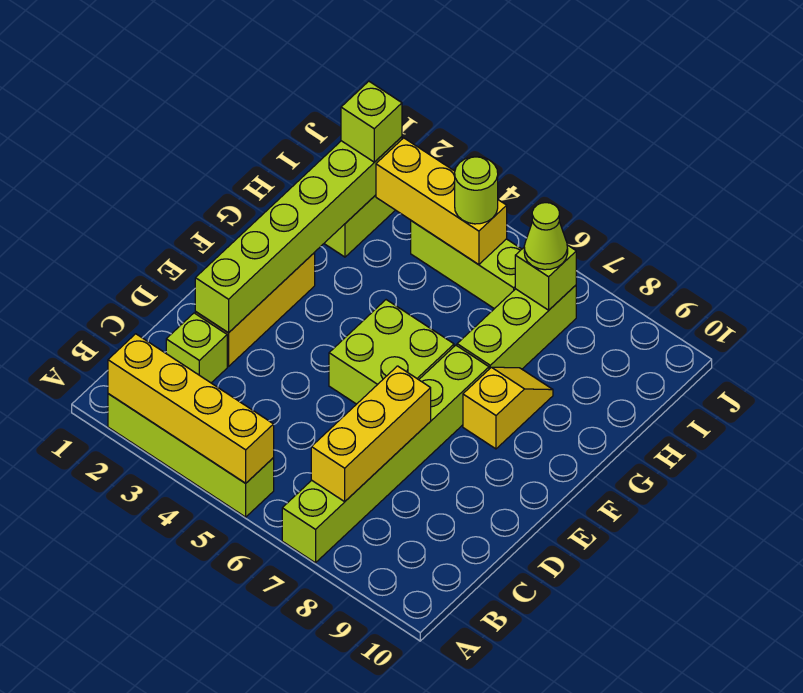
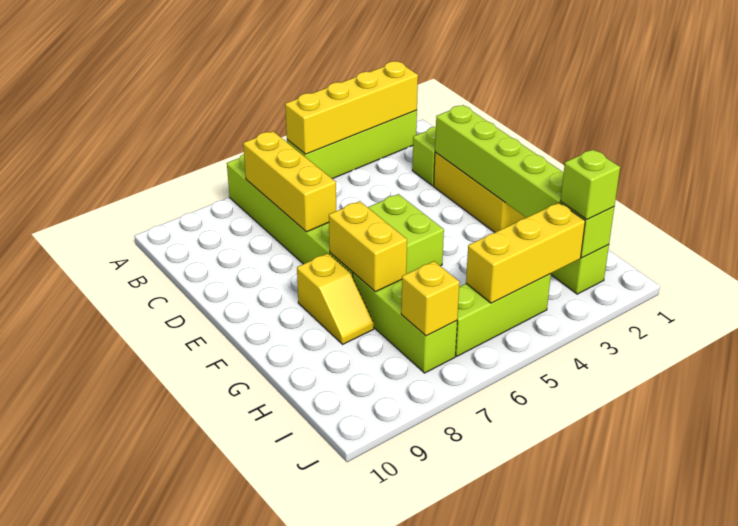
none -> yellow brick F7:G7 level 2
lime round brick I5 level 3 -> none
lime brick I7 level 2 -> yellow brick I7 level 2
lime cone I7 level 3 -> none

